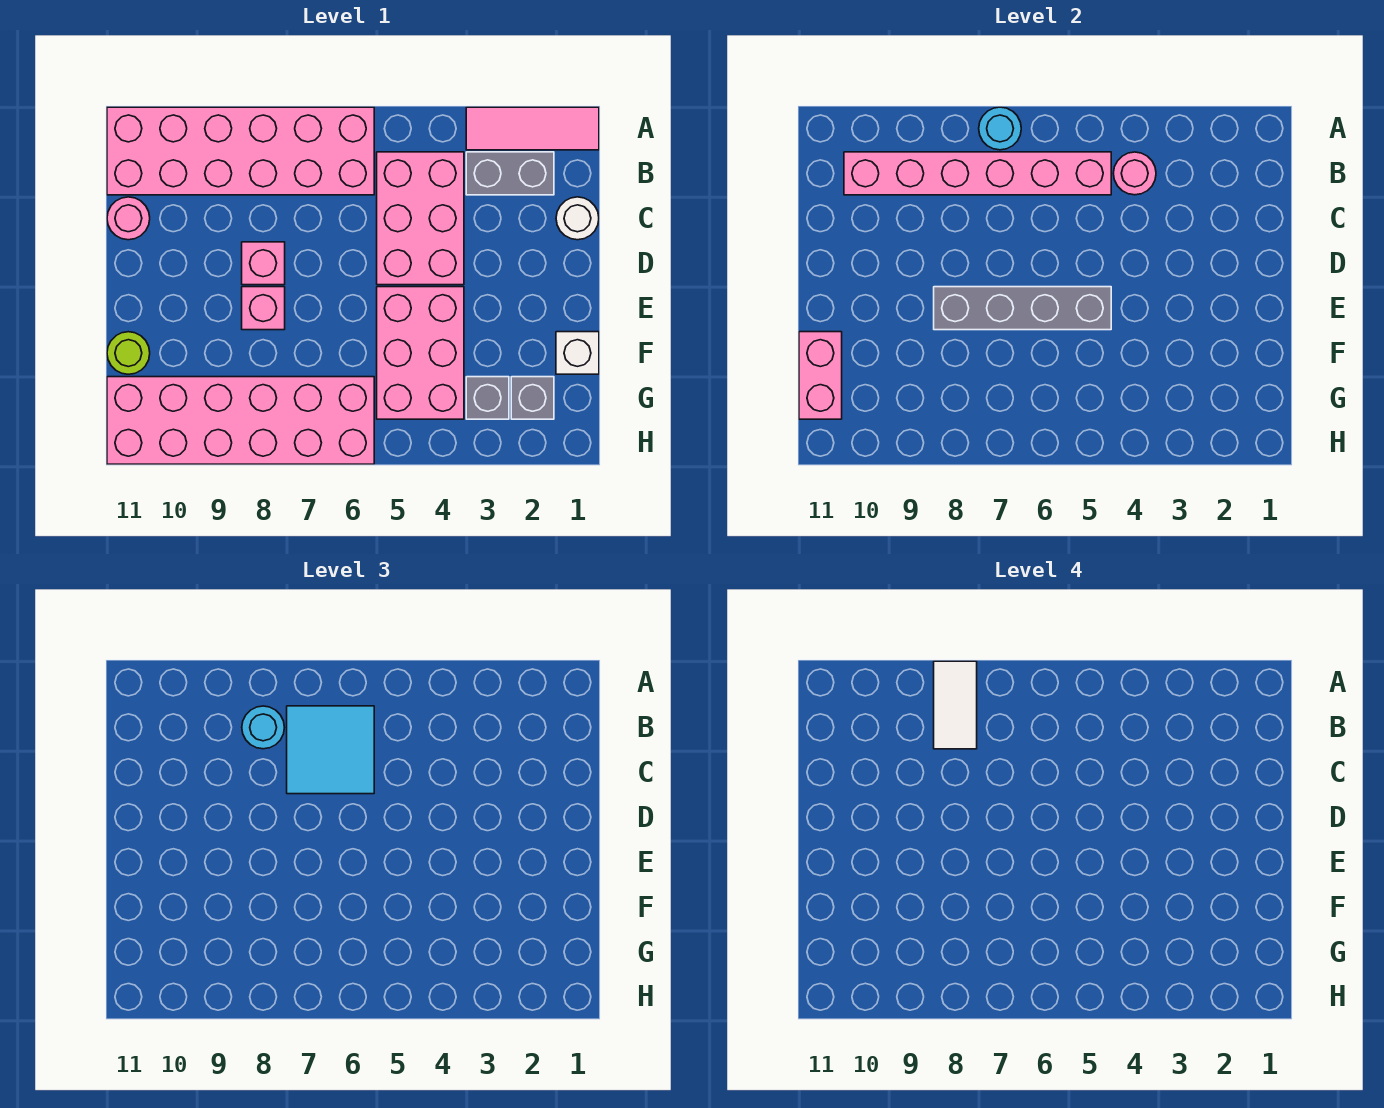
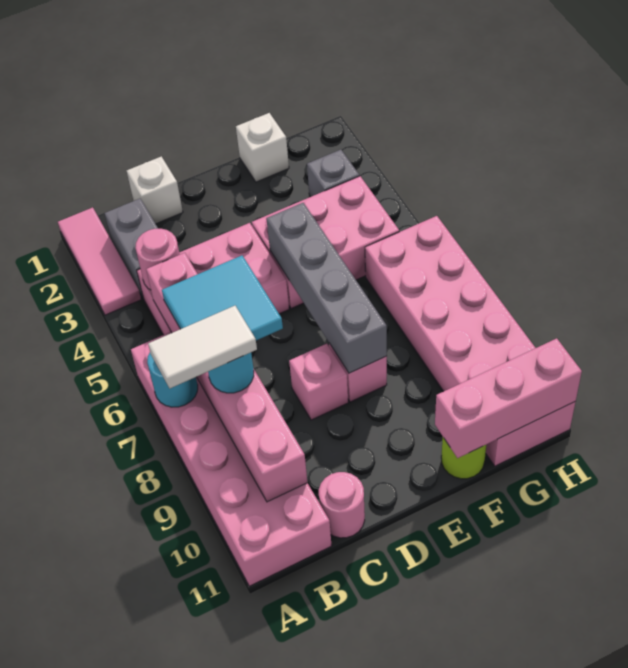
white round brick C1 level 1 -> white brick C1 level 1
pink brick F11:G11 level 2 -> pink brick F11:H11 level 2
grey brick G2 level 1 -> none

